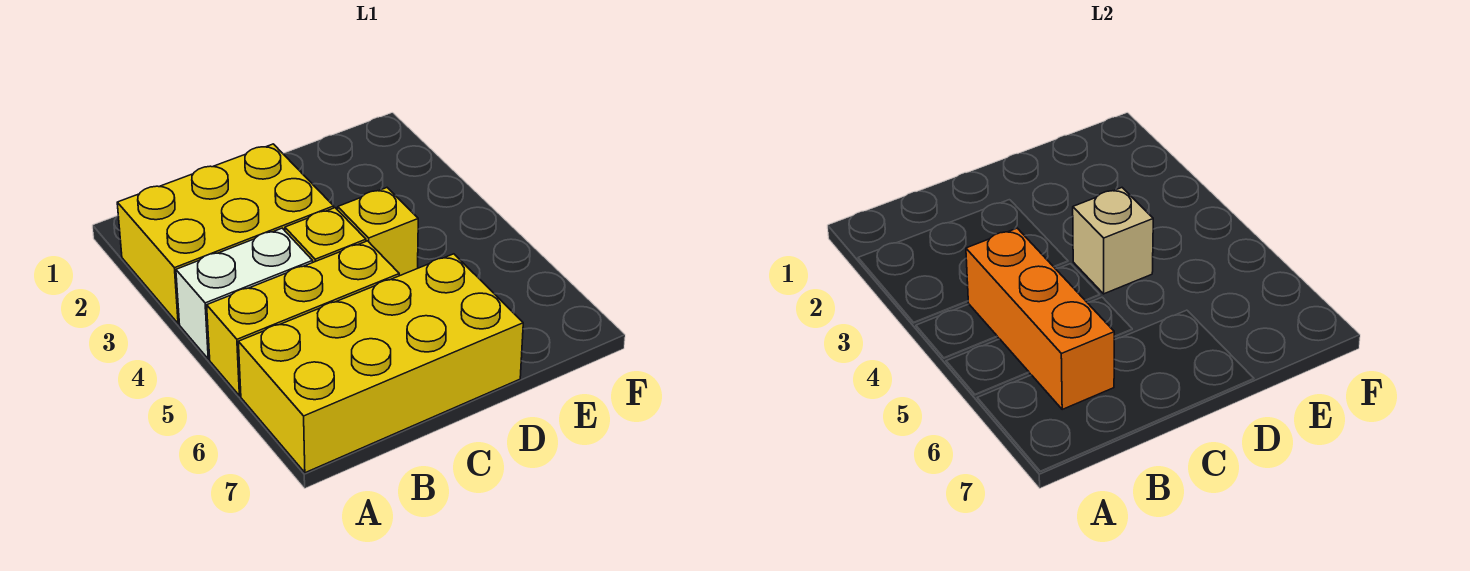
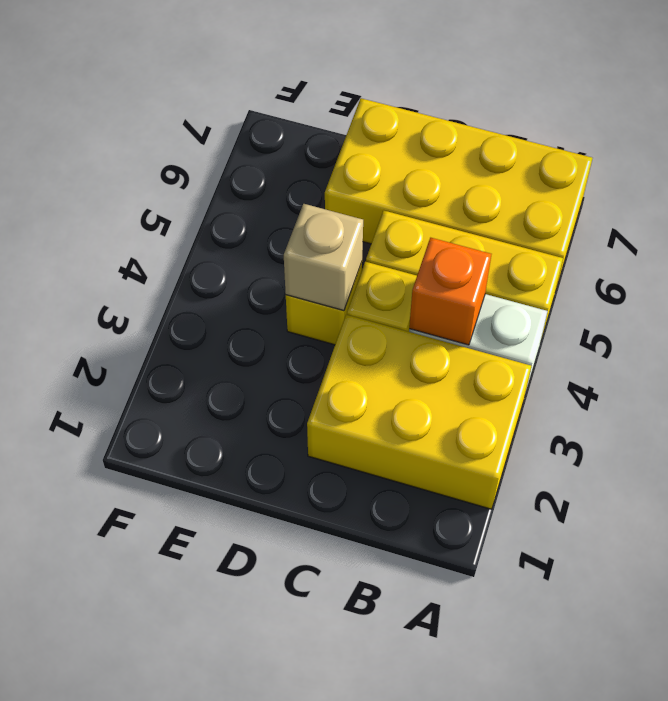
orange brick B4:B6 level 2 -> orange brick B4 level 2

